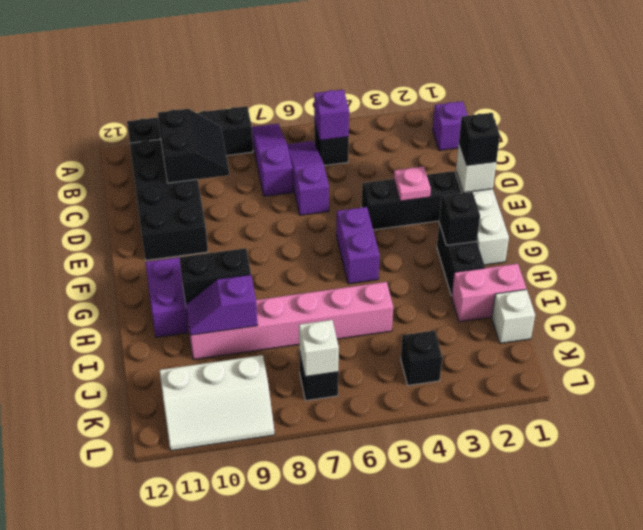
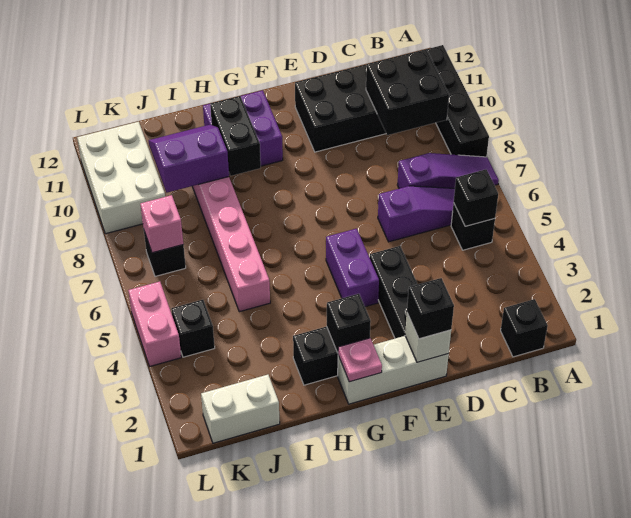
purple brick B1 level 1 -> black brick B1 level 1
purple brick B5 level 2 -> black brick B5 level 2
black slope B9:C10 level 2 top 10 -> black brick B9:C10 level 2
pink plate E3 level 2 -> pink plate G1 level 2
purple brick F5:G5 level 1 -> purple brick F4:F5 level 1
pink brick I1:I2 level 1 -> pink brick L4:L5 level 1
purple slope I9:I10 level 2 top 9 -> purple slope I9:J10 level 2 top 9
white brick J1 level 1 -> white brick J1:K1 level 1
white brick K7 level 2 -> pink brick K7 level 2
white slope K9:L11 level 1 top K -> white brick K9:L11 level 1

